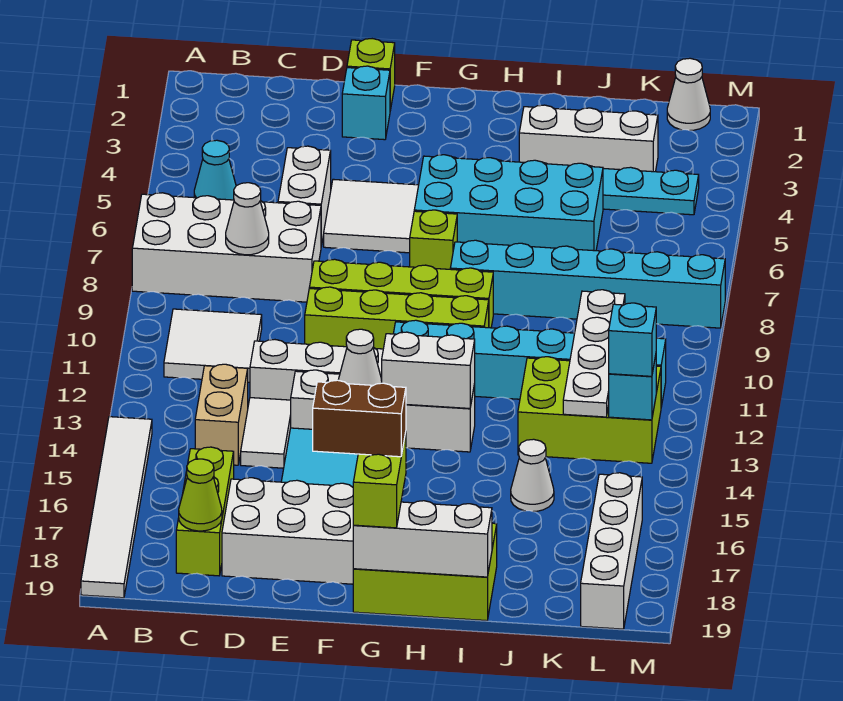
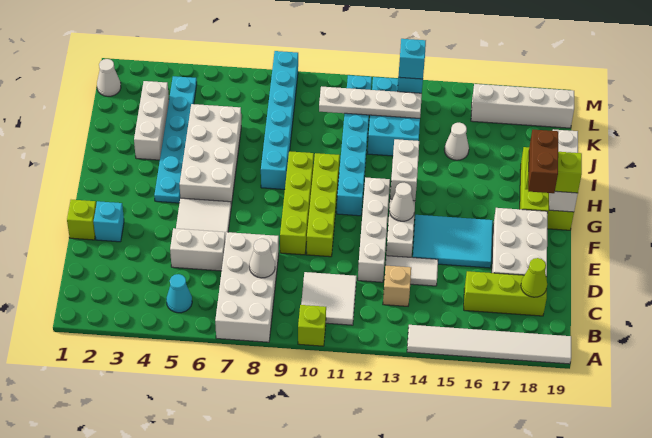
tan brick C13:C14 level 1 -> tan brick C13 level 1
cyan brick G5:J6 level 1 -> white brick G5:J6 level 1
lime brick G7 level 1 -> lime brick A10 level 1
lime brick J12:L13 level 1 -> cyan brick J12:L13 level 1

